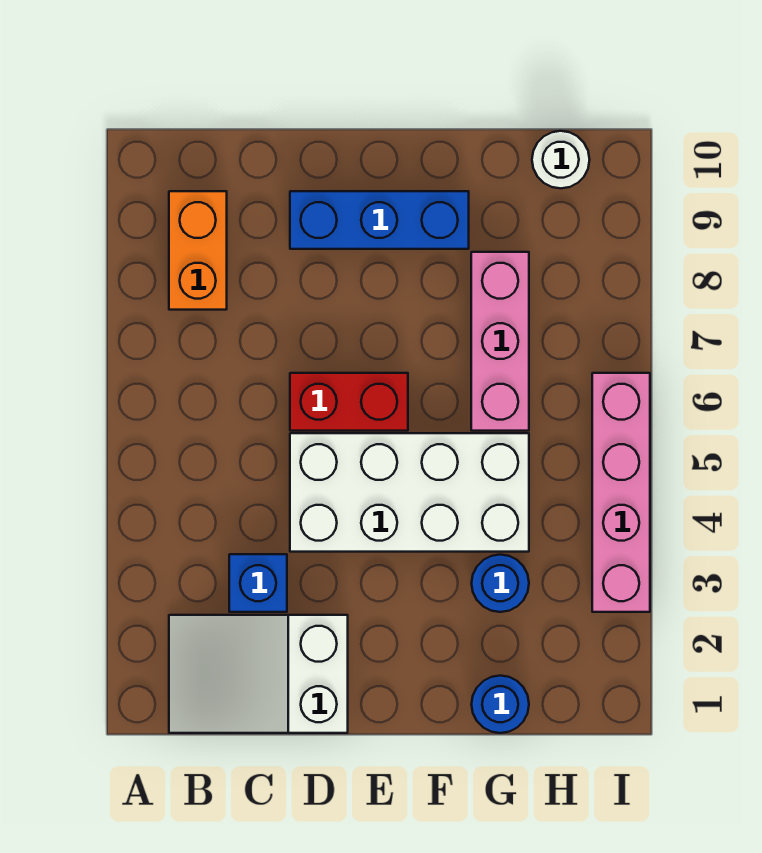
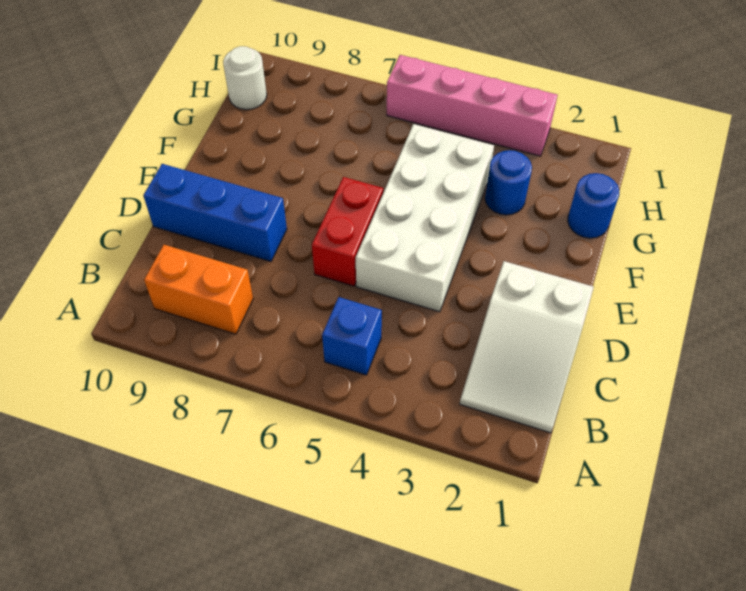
blue brick C3 level 1 -> blue brick B5 level 1
blue brick D9:F9 level 1 -> blue brick D8:D10 level 1
pink brick G6:G8 level 1 -> none

